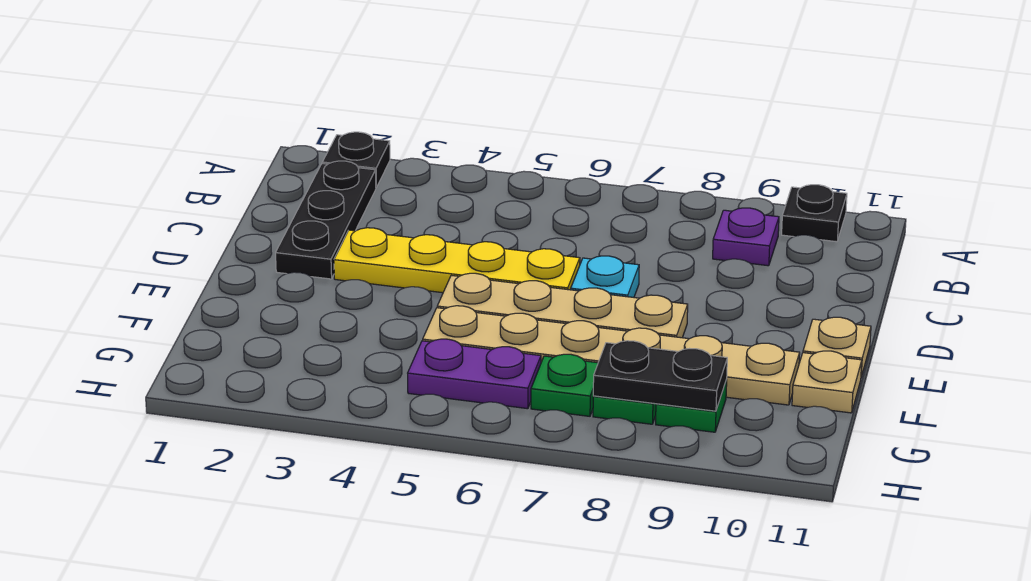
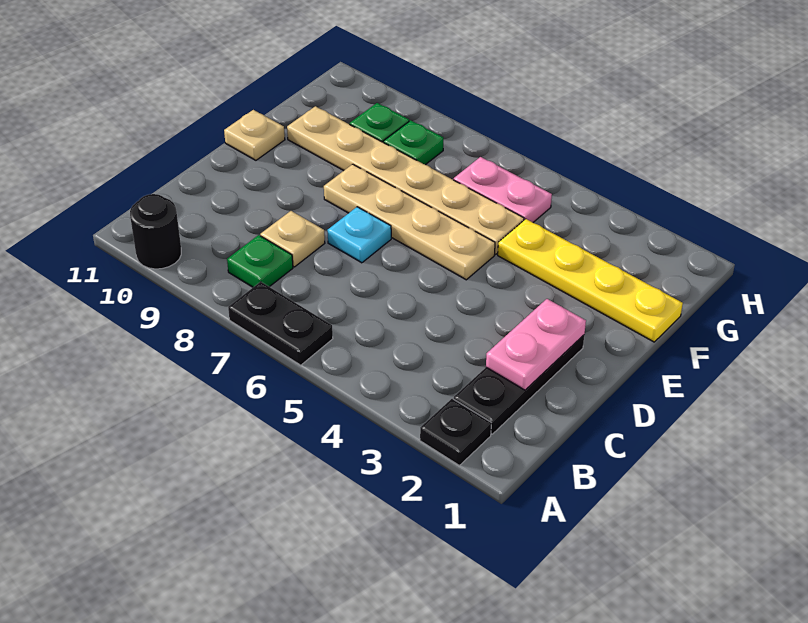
black plate A10 level 1 -> black round brick A10 level 1
purple plate B9 level 1 -> none
none -> pink plate C2:D2 level 2
yellow plate D3:D6 level 1 -> yellow plate F1:F4 level 1
tan plate F11 level 1 -> tan plate C8 level 1
purple plate G5:G6 level 1 -> pink plate G5:G6 level 1
green plate G7 level 1 -> green plate B8 level 1
black plate G8:G9 level 2 -> black plate A6:A7 level 1

